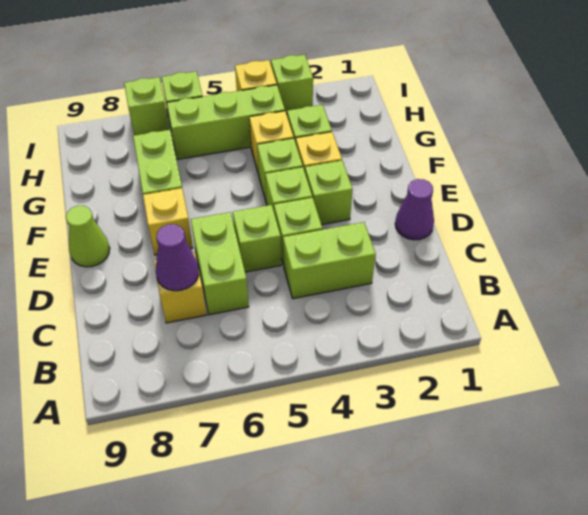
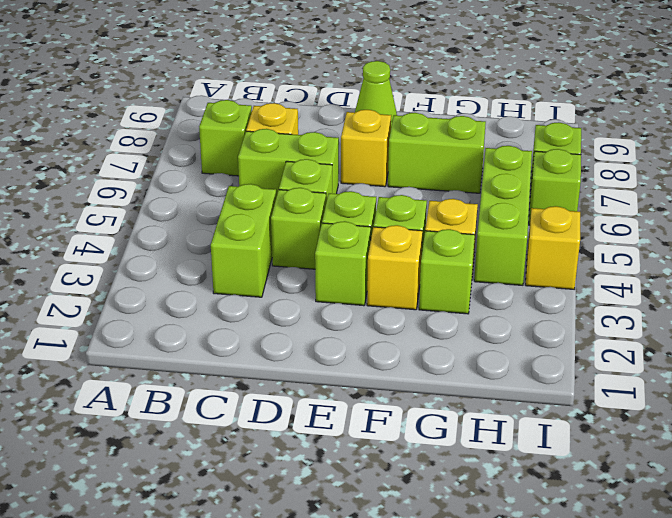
purple cone C7 level 2 -> none
purple cone D1 level 1 -> none
lime brick I3 level 1 -> lime brick B7 level 1

